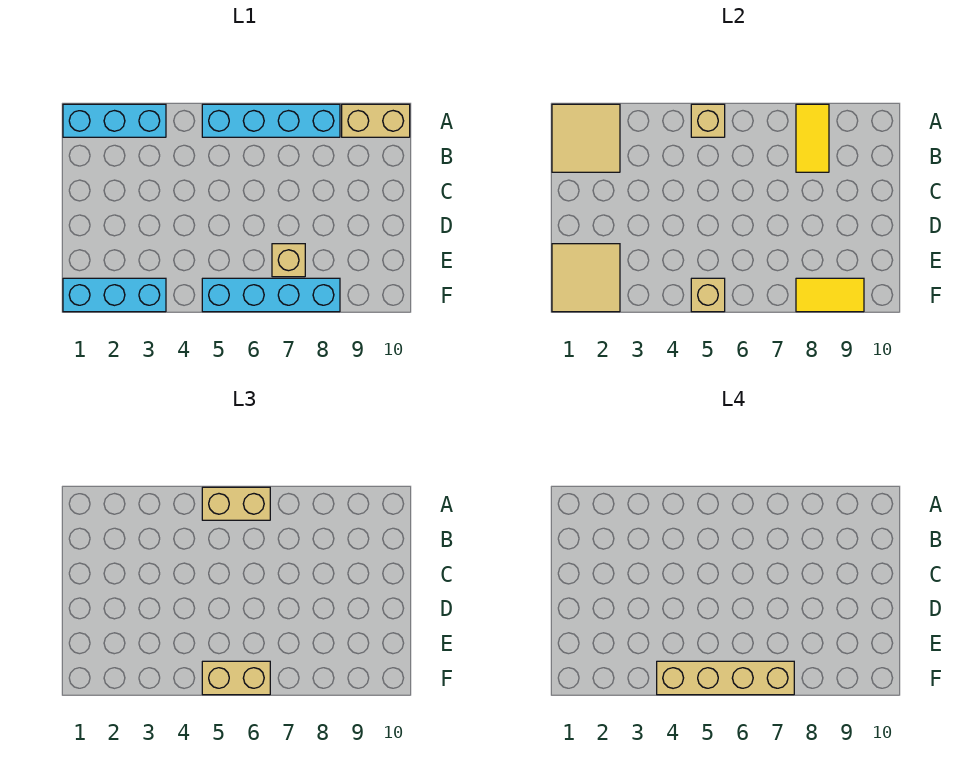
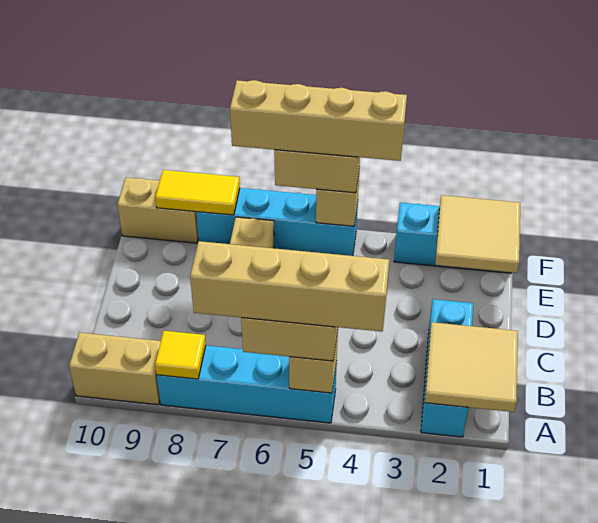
cyan brick A1:A3 level 1 -> cyan brick A2:C2 level 1
none -> tan brick A4:A7 level 4
yellow tile A8:B8 level 2 -> yellow tile A8 level 2
none -> tan brick F9:F10 level 1

